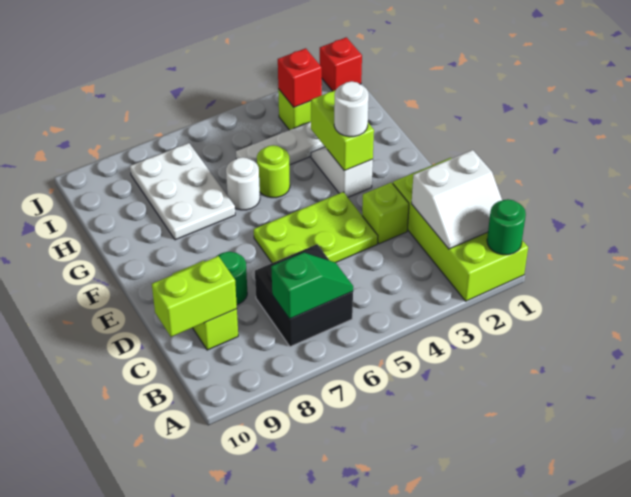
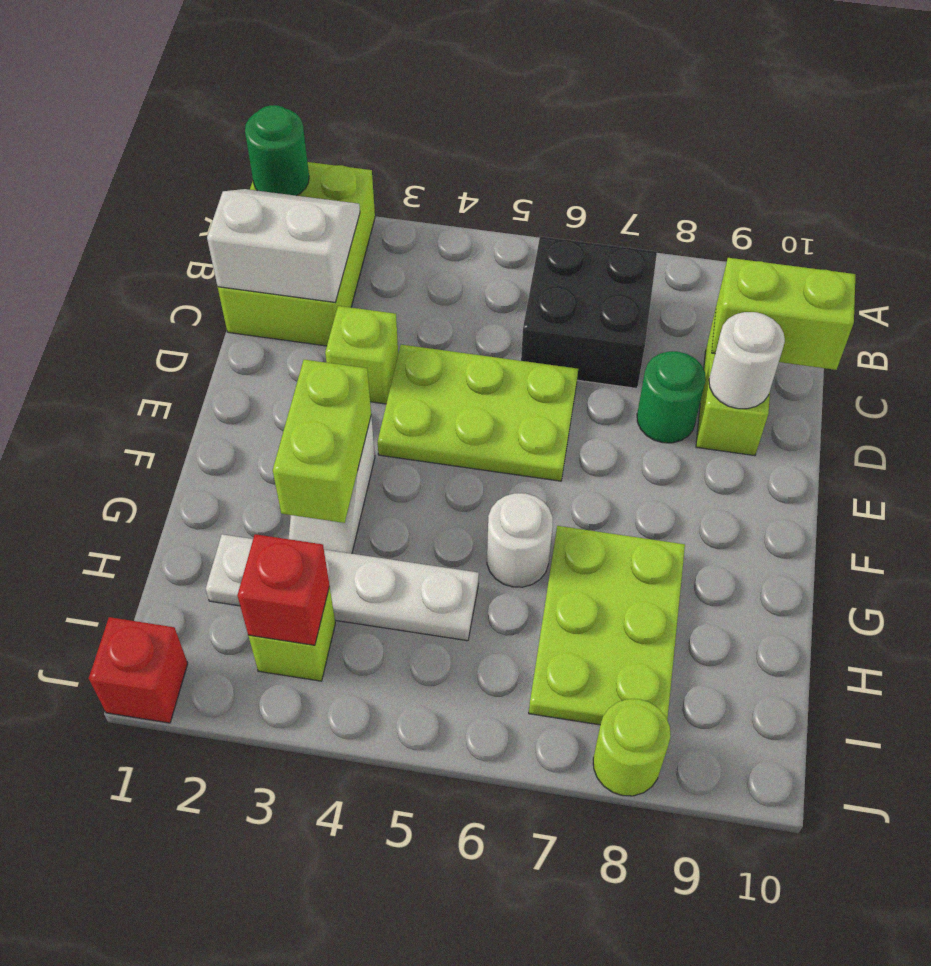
lime brick A1:D2 level 1 -> lime brick A1:C2 level 1
green slope B6:B7 level 2 top 7 -> none
white round brick F3 level 3 -> white round brick D9 level 2
lime round brick G5 level 1 -> lime round brick J8 level 1
white plate G7:I8 level 1 -> lime plate G7:I8 level 1

